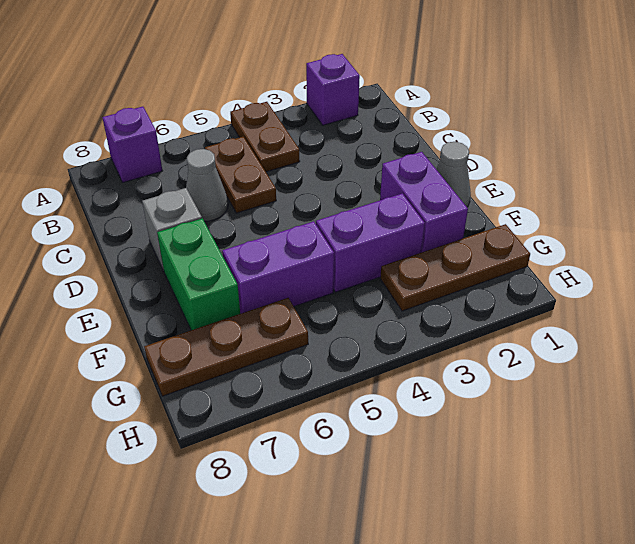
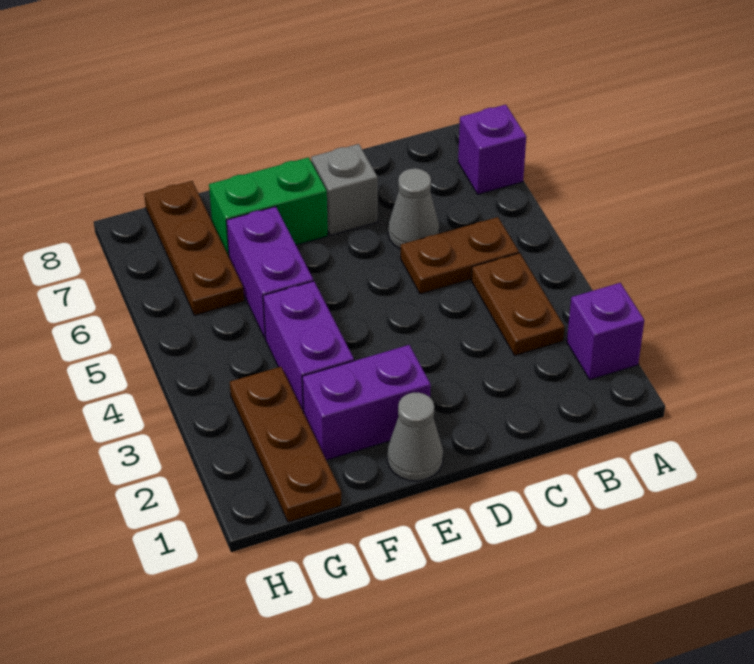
brown plate A4:B4 level 1 -> brown plate B3:B4 level 1

